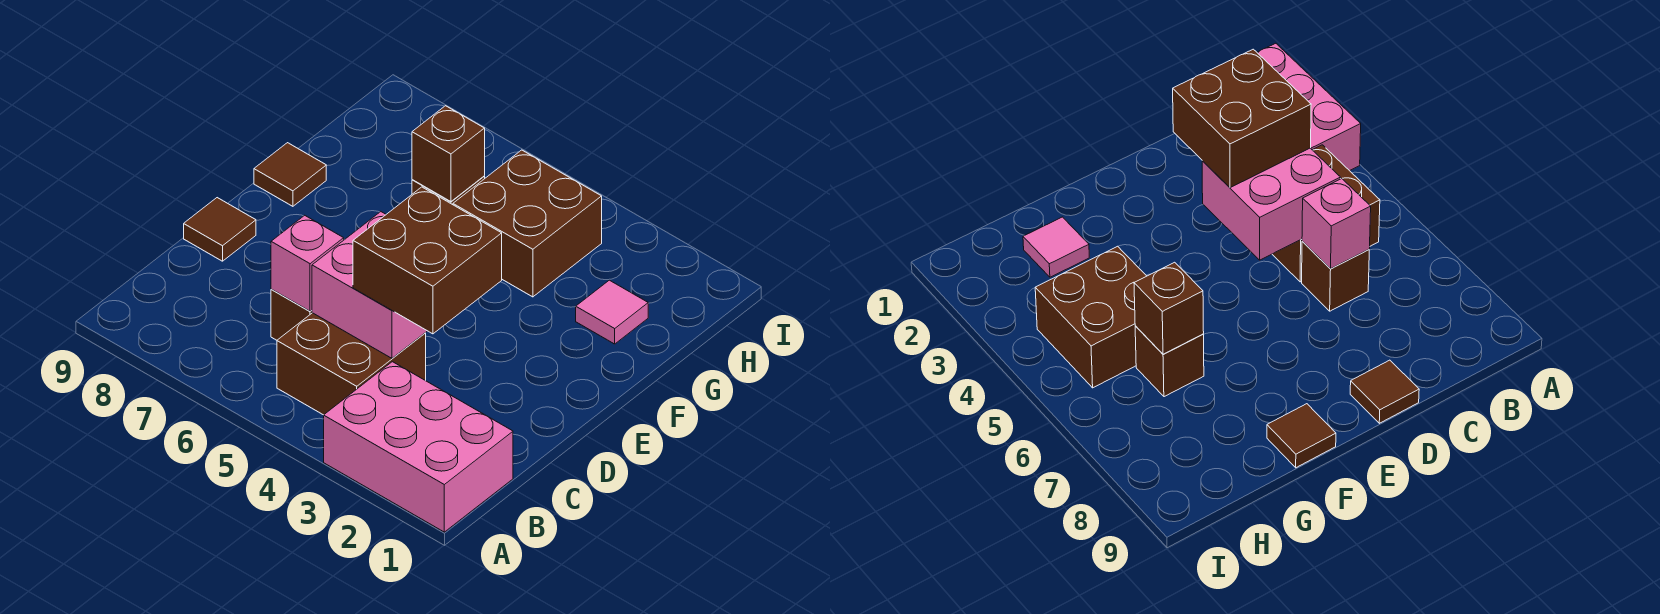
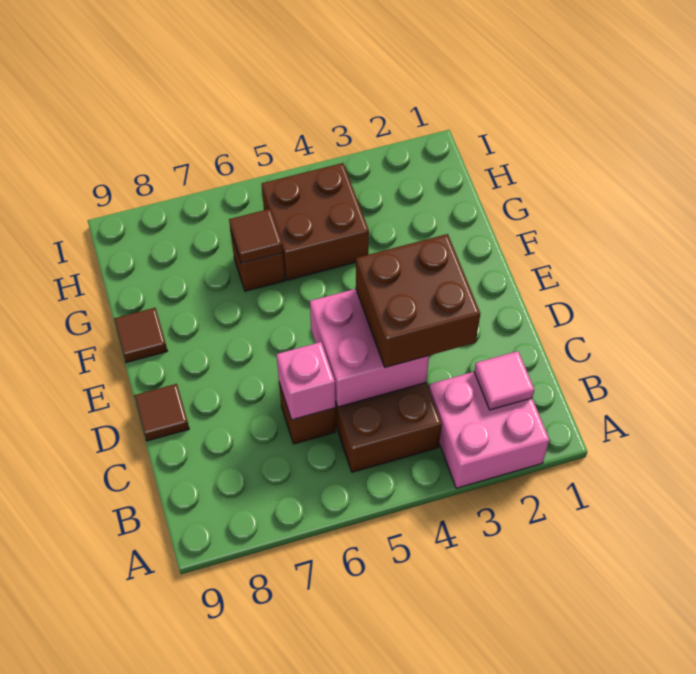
pink brick A1:B3 level 1 -> pink brick A2:B3 level 1
pink tile G2 level 1 -> pink tile B2 level 2
brown brick G6 level 2 -> brown tile G6 level 2

